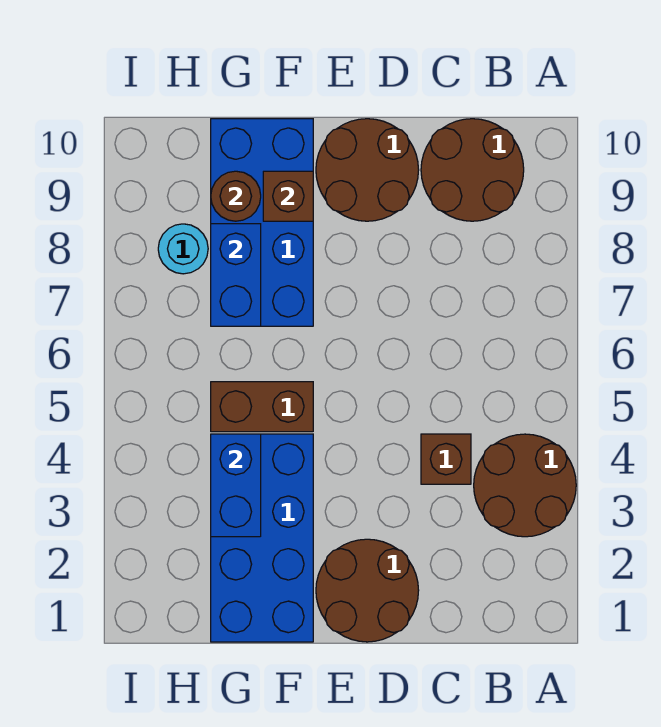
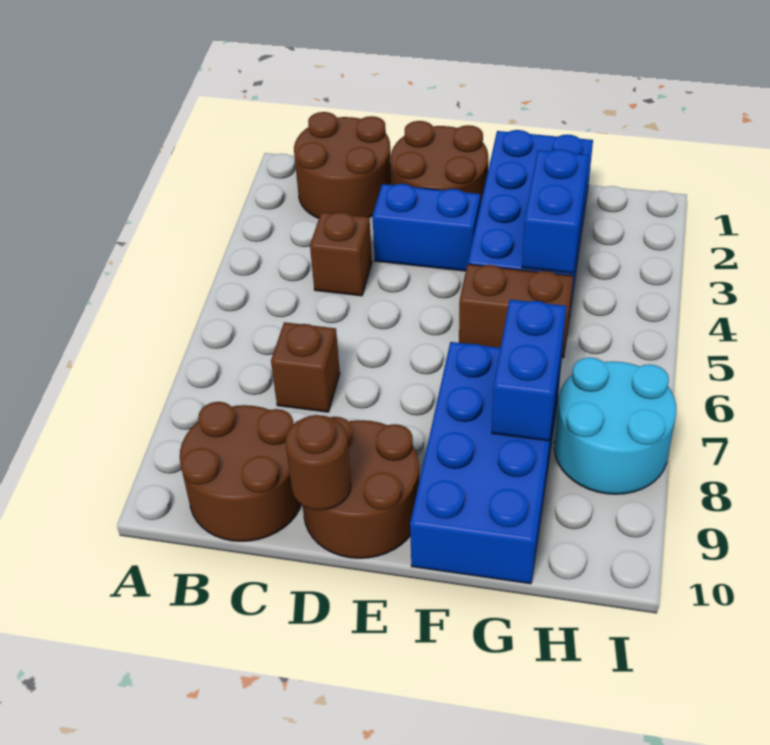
brown round brick A3:B4 level 1 -> brown round brick B1:C2 level 1
none -> blue brick D3:E3 level 1
brown brick F9 level 2 -> brown brick C7 level 1
brown round brick G9 level 2 -> brown round brick D10 level 2
cyan round brick H8 level 1 -> cyan round brick H7:I8 level 1

